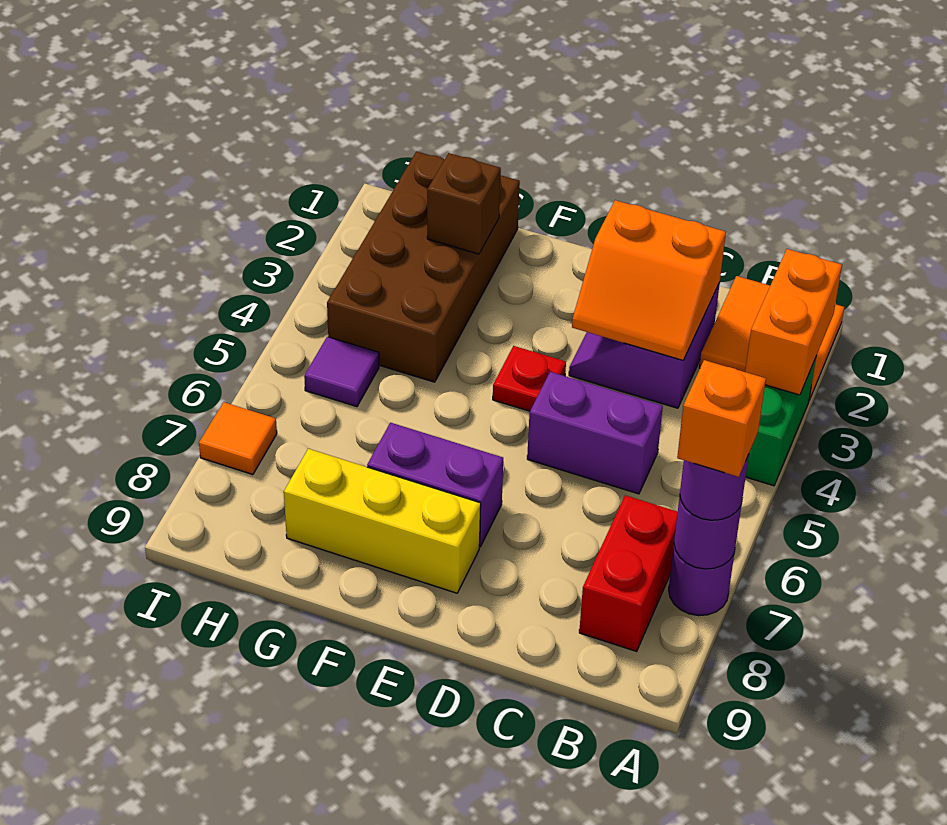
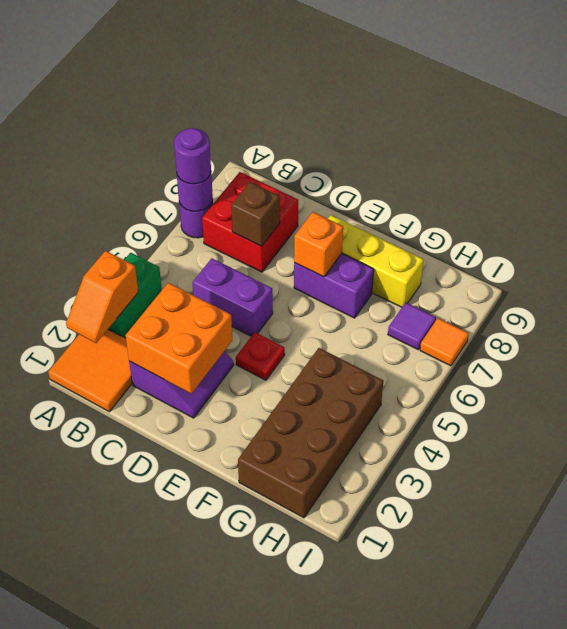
orange brick A2:A3 level 2 -> orange slope A2:A3 level 2 top 3
orange brick A7 level 4 -> orange brick E7 level 2
red brick B7:B8 level 1 -> red brick B7:C8 level 1
orange slope C2:D3 level 2 top 2 -> orange brick C2:D3 level 2
brown brick G2 level 2 -> brown brick C7 level 2
purple tile H5 level 1 -> purple tile H7 level 1

